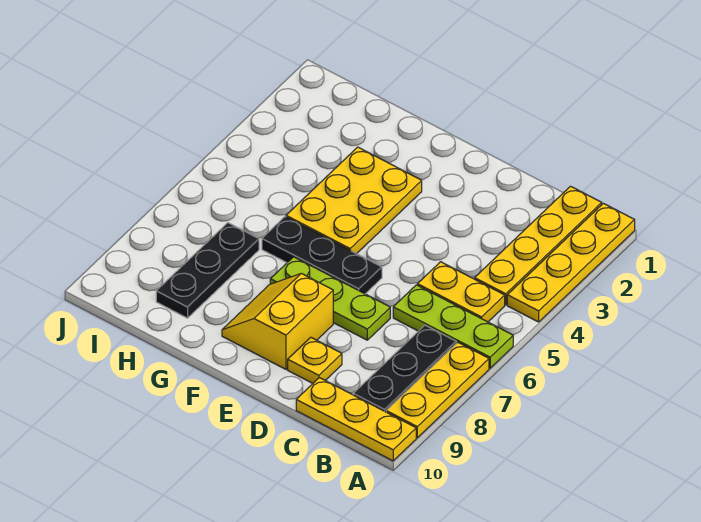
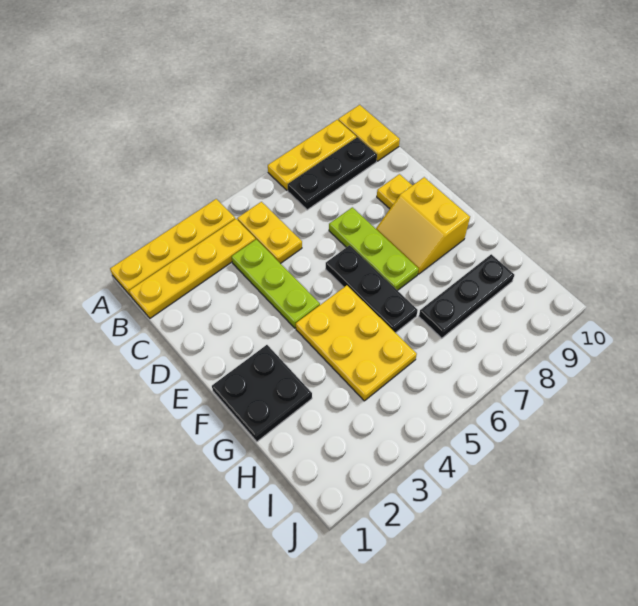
lime plate A6:C6 level 1 -> lime plate C4:E4 level 1
yellow plate A10:C10 level 1 -> yellow plate A10:B10 level 1
yellow slope E8:F9 level 1 top E -> yellow slope E8:F9 level 1 top 9
none -> black plate F1:G2 level 1
yellow plate F3:G5 level 1 -> yellow plate F4:H5 level 1

